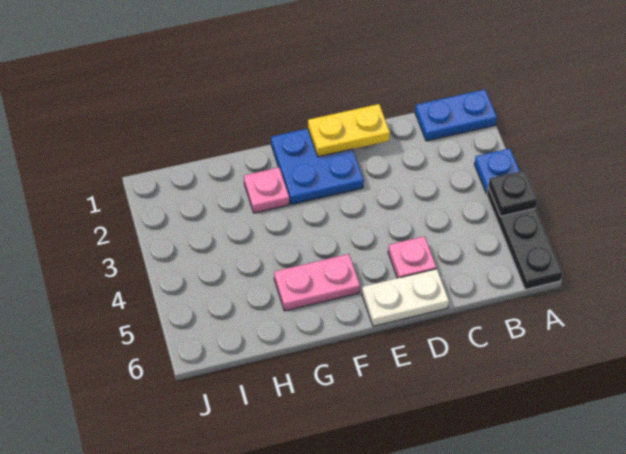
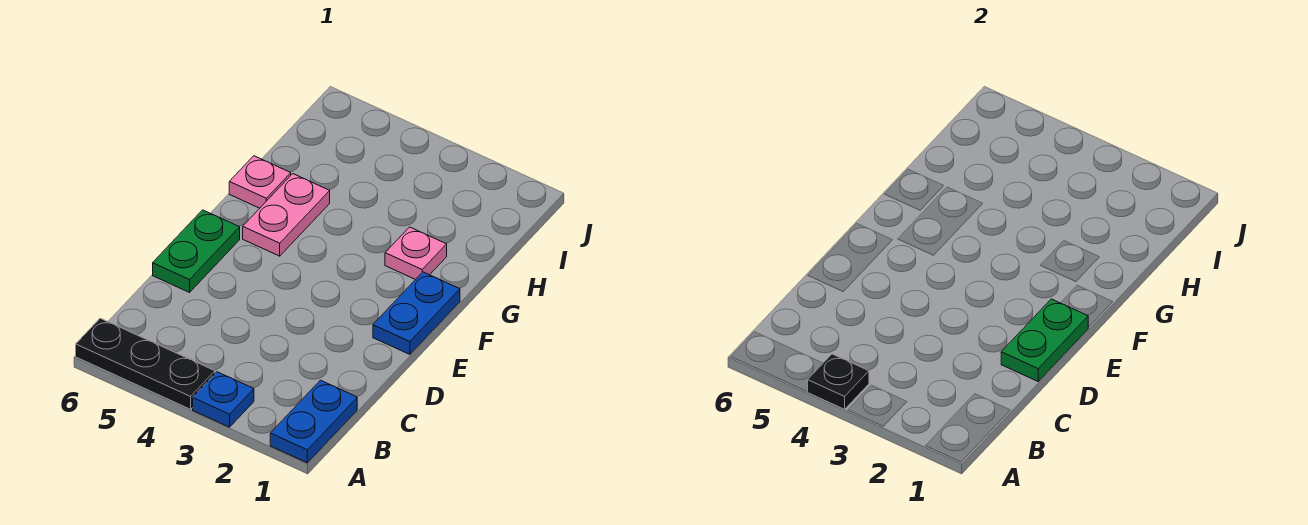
yellow plate D1:E1 level 2 -> green plate D1:E1 level 2
pink plate D5 level 1 -> pink plate G6 level 1
white plate D6:E6 level 1 -> green plate D6:E6 level 1
blue plate E1:F2 level 1 -> blue plate E1:F1 level 1

